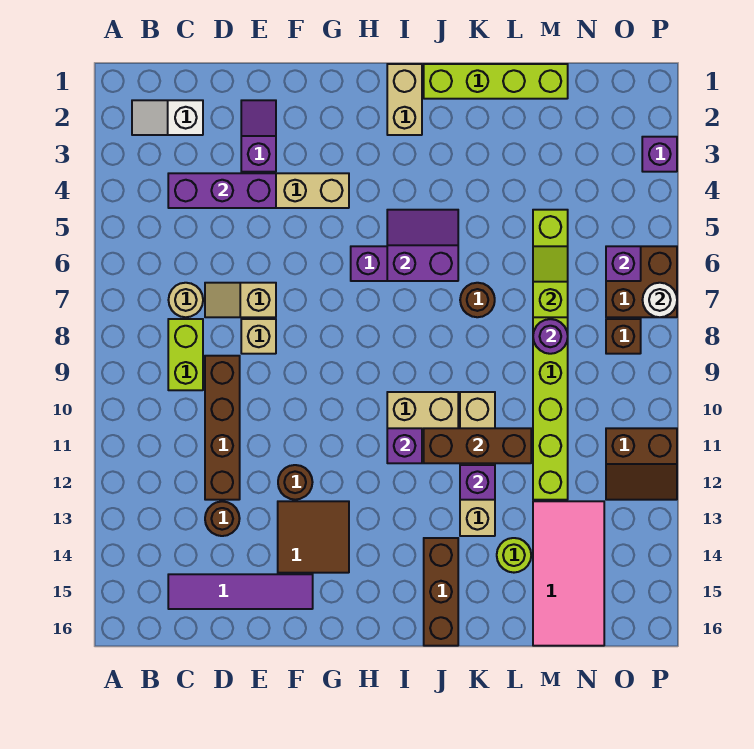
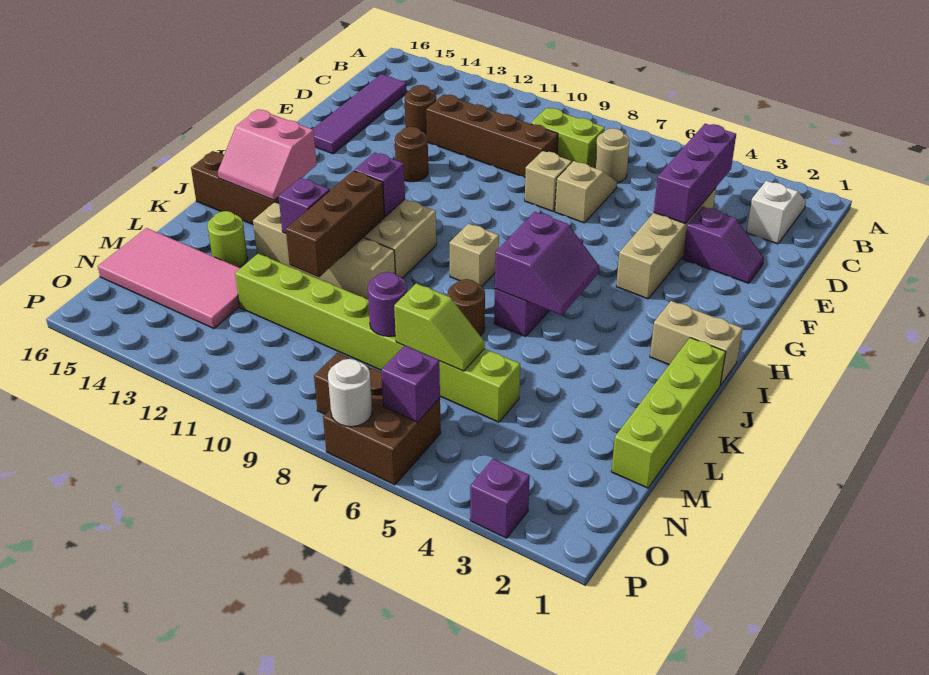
brown tile F13:G14 level 1 -> none
none -> tan brick I8 level 1
none -> pink slope I14:J15 level 2 top I
brown slope O11:P12 level 1 top 11 -> none

